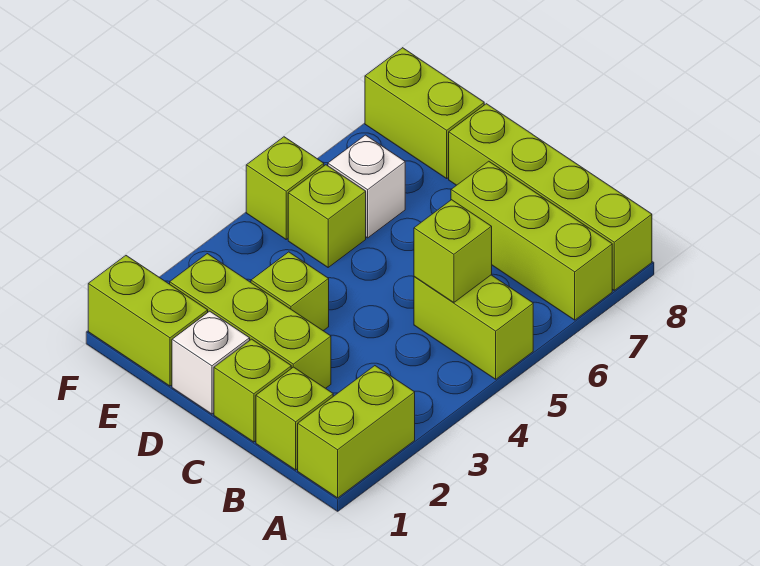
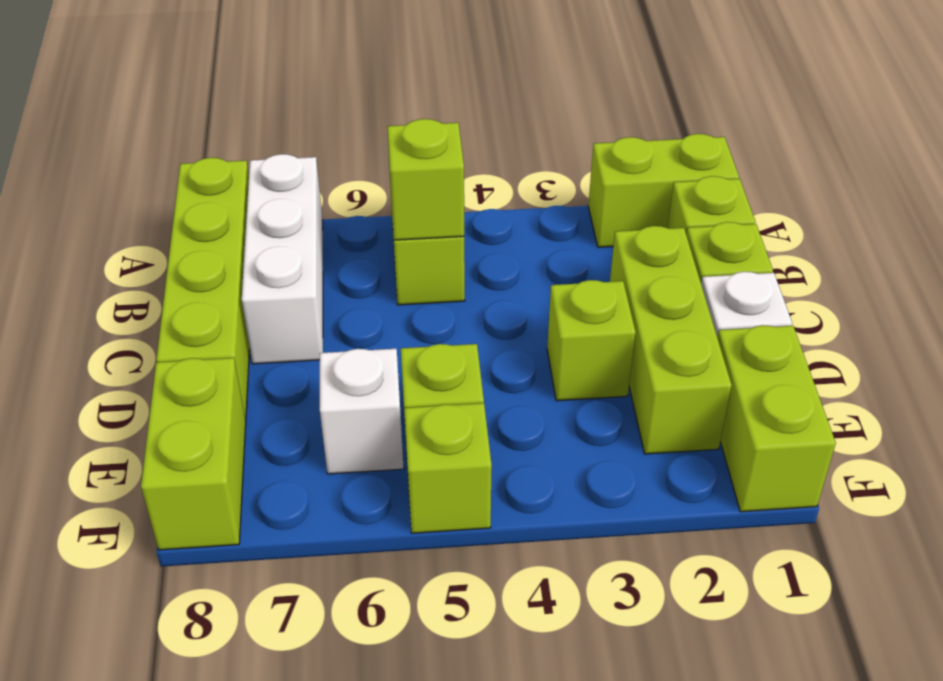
lime brick A7:C7 level 1 -> white brick A7:C7 level 1

